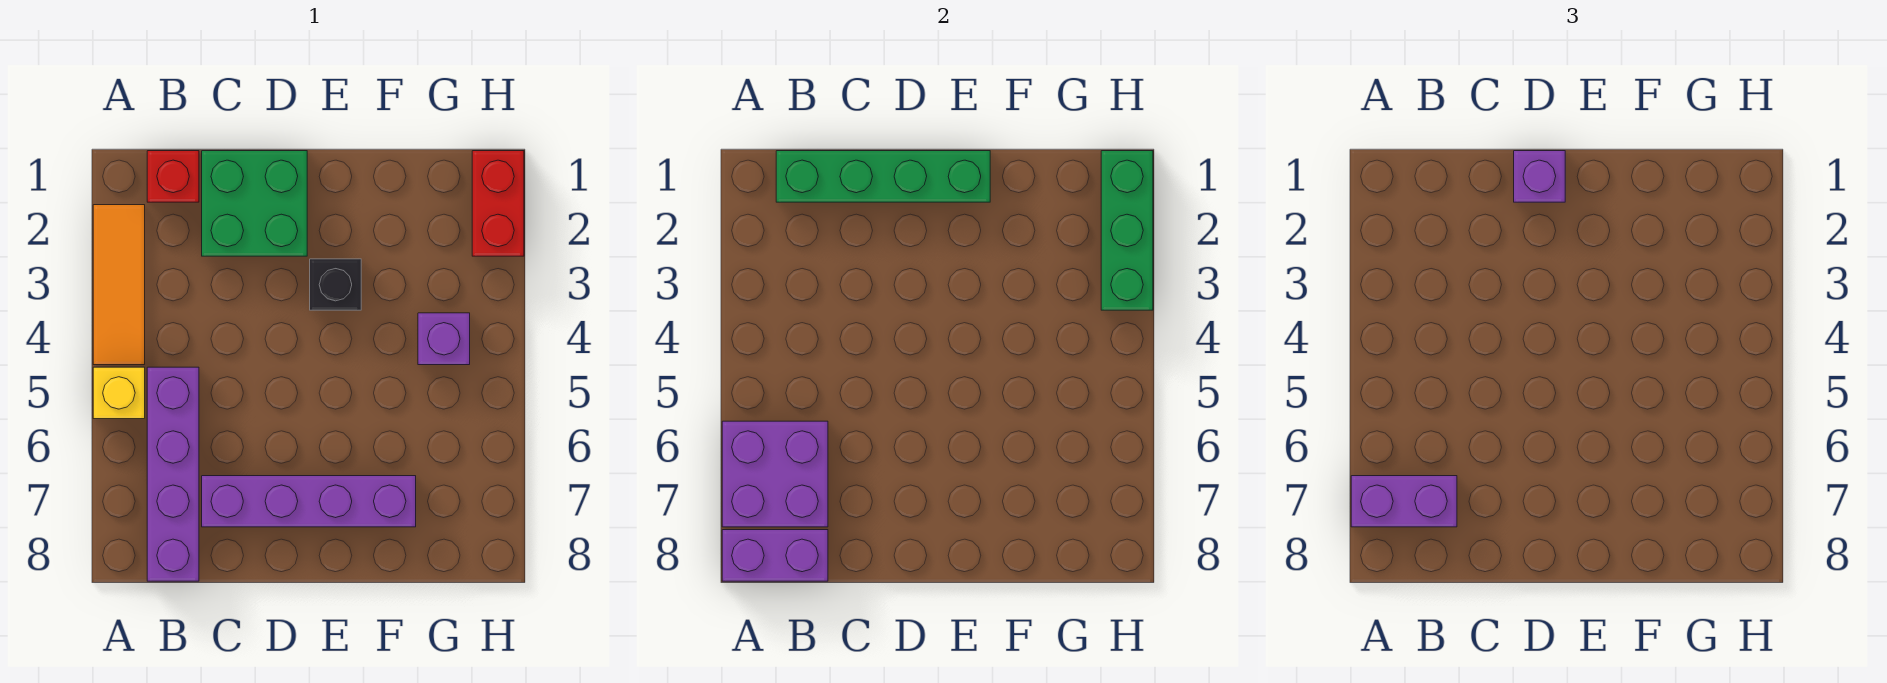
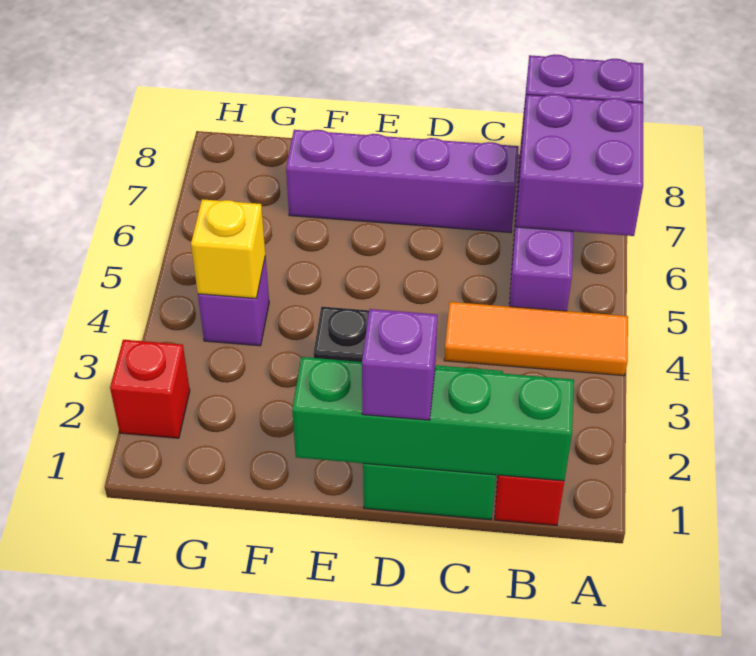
orange tile A2:A4 level 1 -> orange tile A4:C4 level 1
yellow brick A5 level 1 -> yellow brick G4 level 2
purple brick A7:B7 level 3 -> none
red brick H1:H2 level 1 -> red brick H2 level 1
green brick H1:H3 level 2 -> none

